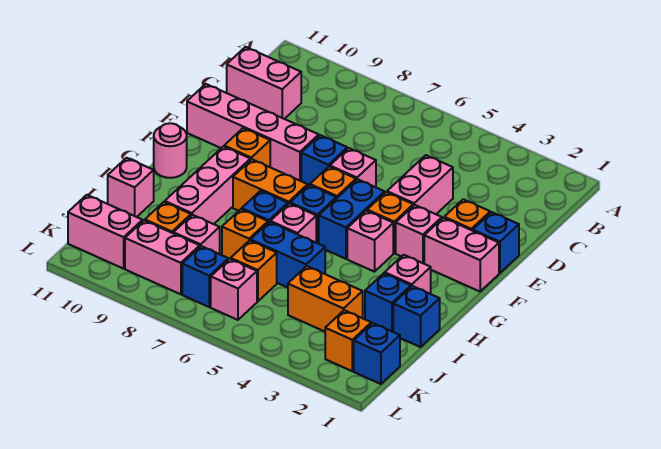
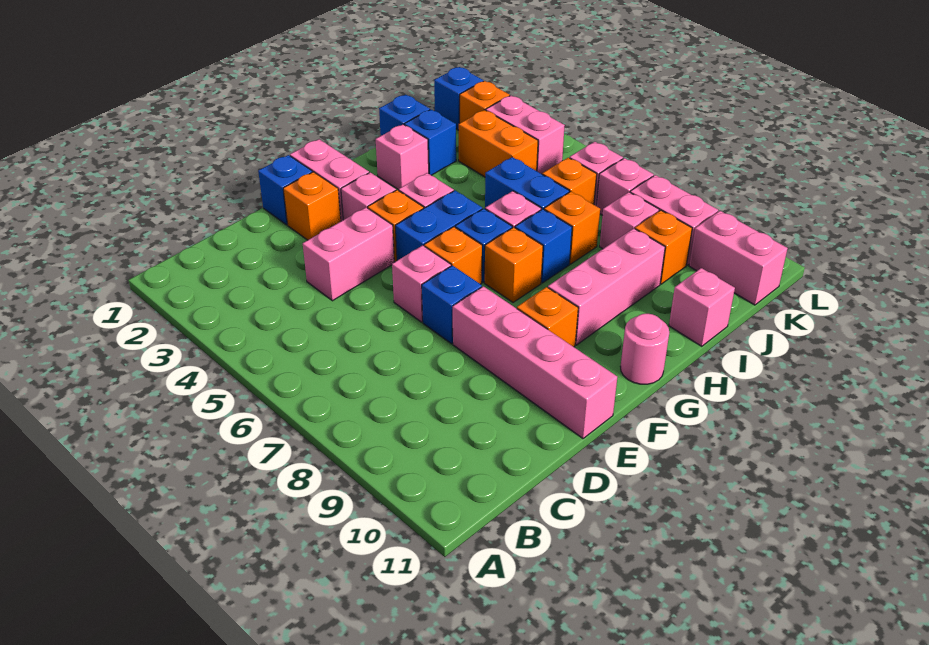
pink brick C10:C11 level 1 -> pink brick K3:K4 level 1
orange brick G7:G8 level 1 -> orange brick G7 level 1
blue brick K7 level 1 -> pink brick K7 level 1

